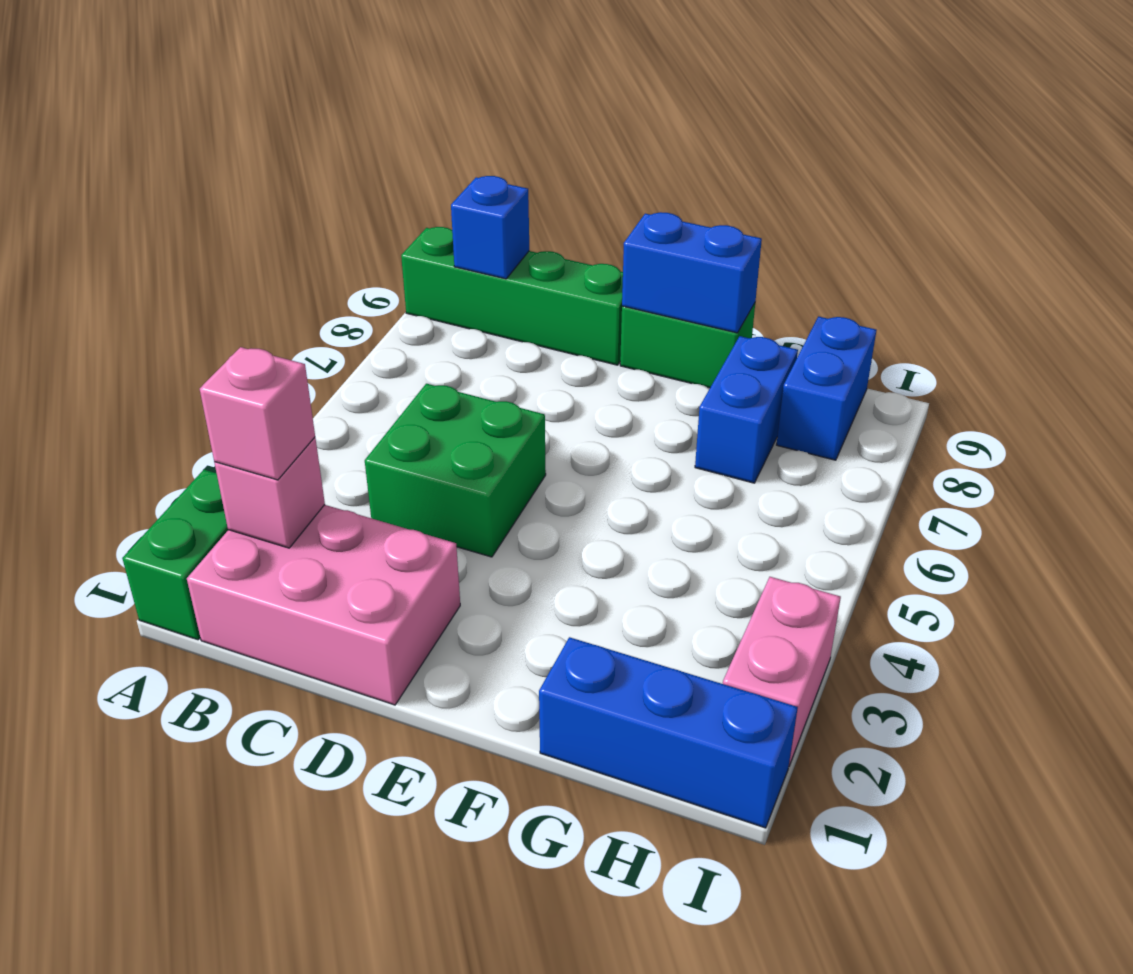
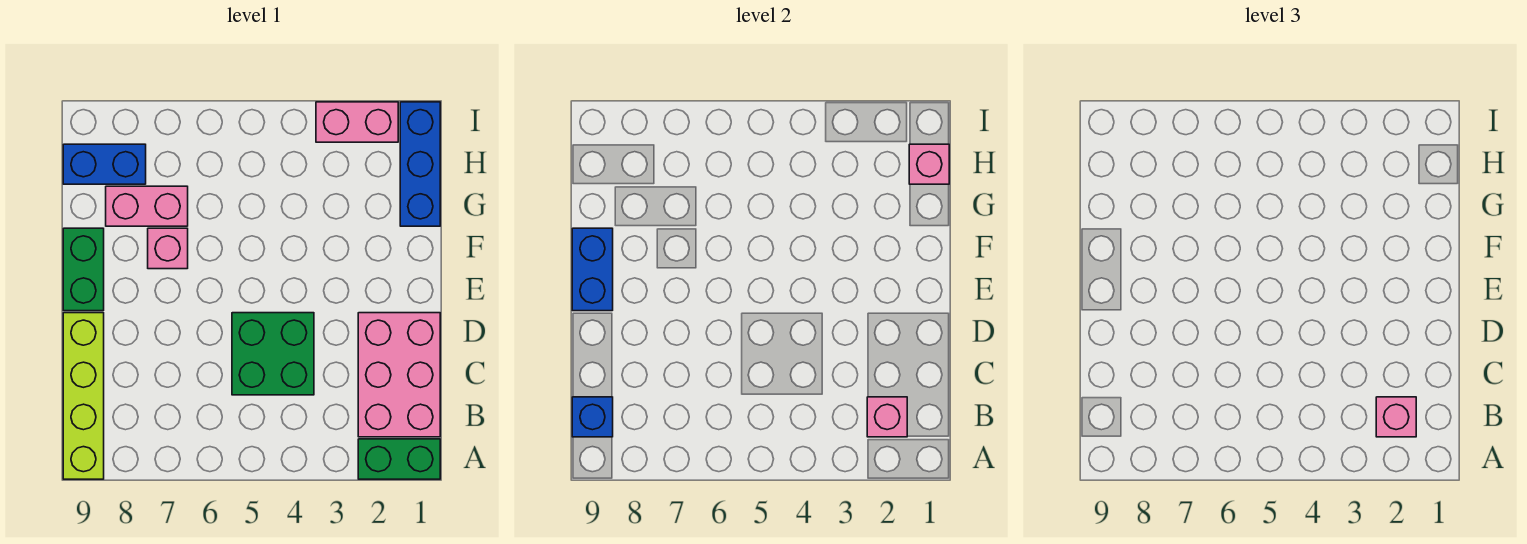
green brick A9:D9 level 1 -> lime brick A9:D9 level 1
none -> pink brick F7 level 1
blue brick G7:G8 level 1 -> pink brick G7:G8 level 1
none -> pink brick H1 level 2

